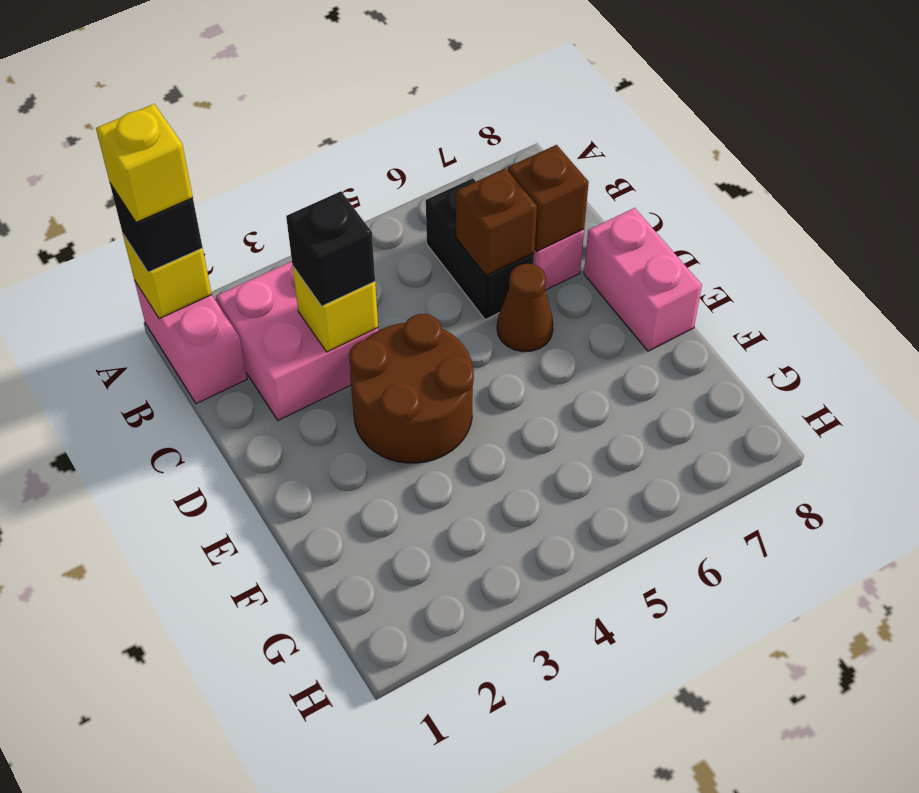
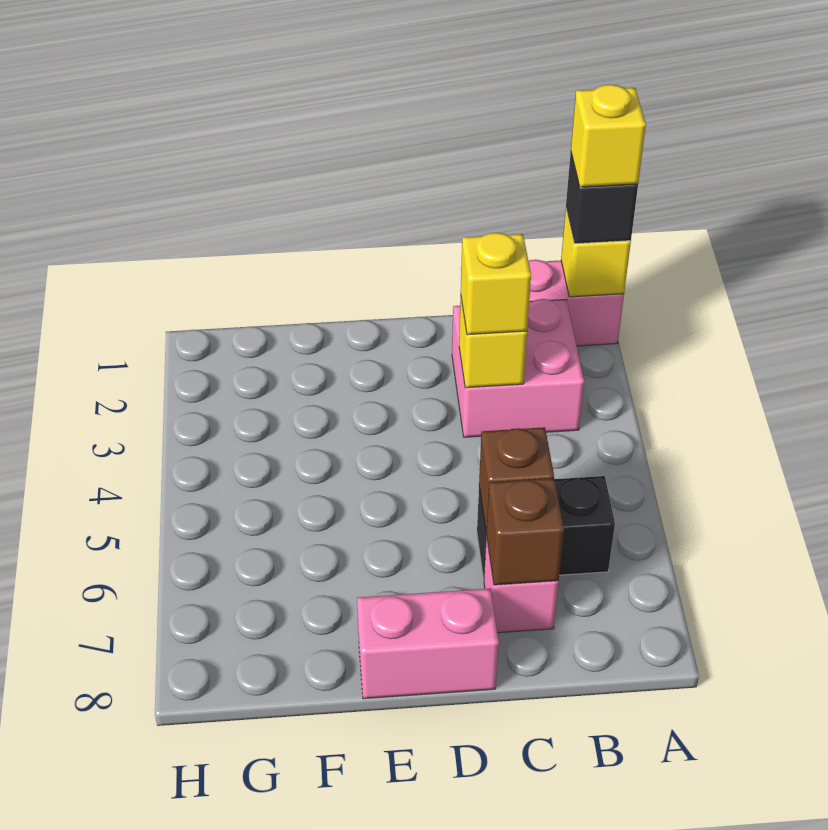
black brick C3 level 3 -> yellow brick C3 level 3
brown round brick D3:E4 level 1 -> none
brown cone D6 level 1 -> none

